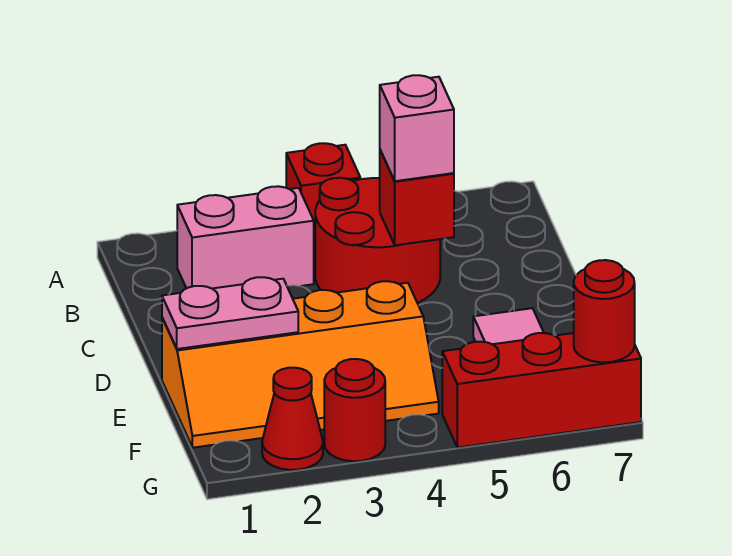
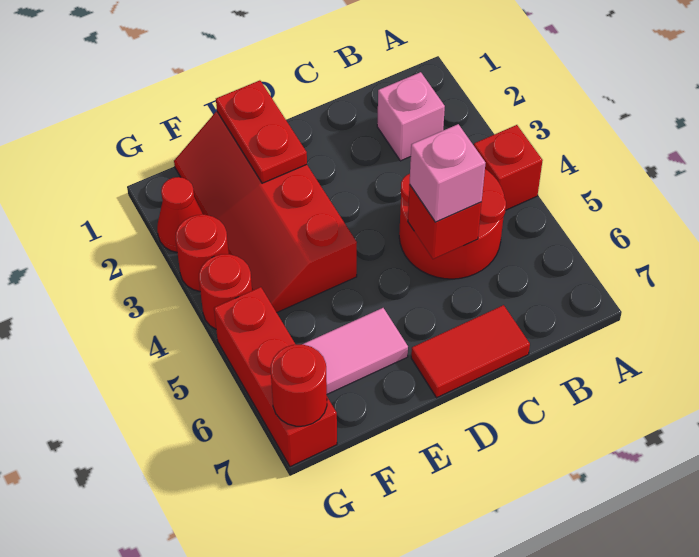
pink brick B2:B3 level 1 -> pink brick B2 level 1
none -> red tile C7:D7 level 1
orange slope E1:F4 level 1 top E -> red slope E1:F4 level 1 top E
pink plate E1:E2 level 2 -> red plate E1:E2 level 2
none -> red round brick G4 level 1

